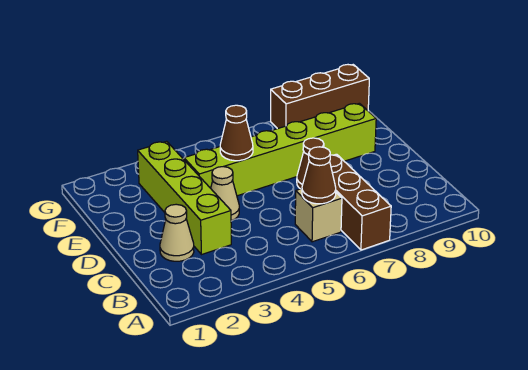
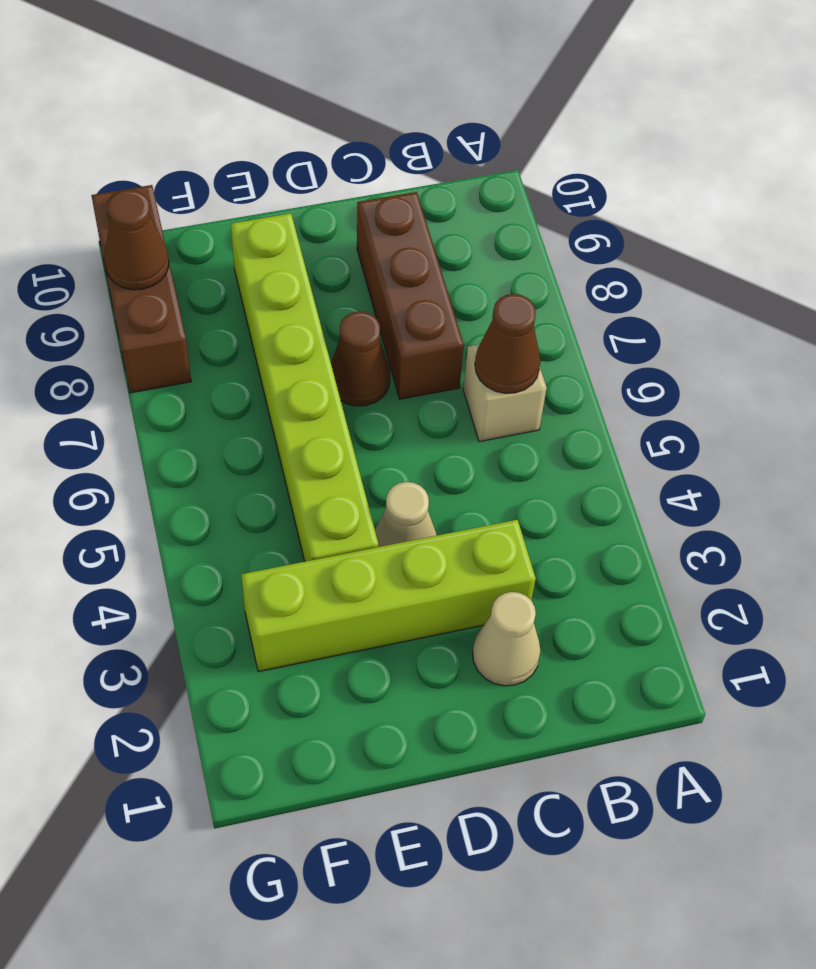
brown brick A7:C7 level 1 -> brown brick C7:C9 level 1
brown cone E5 level 2 -> brown cone G9 level 2

